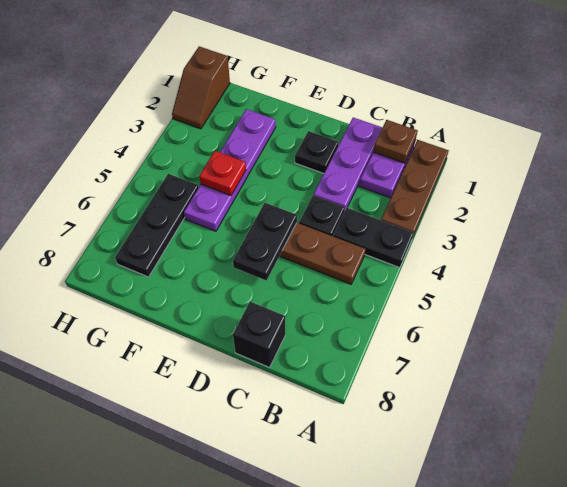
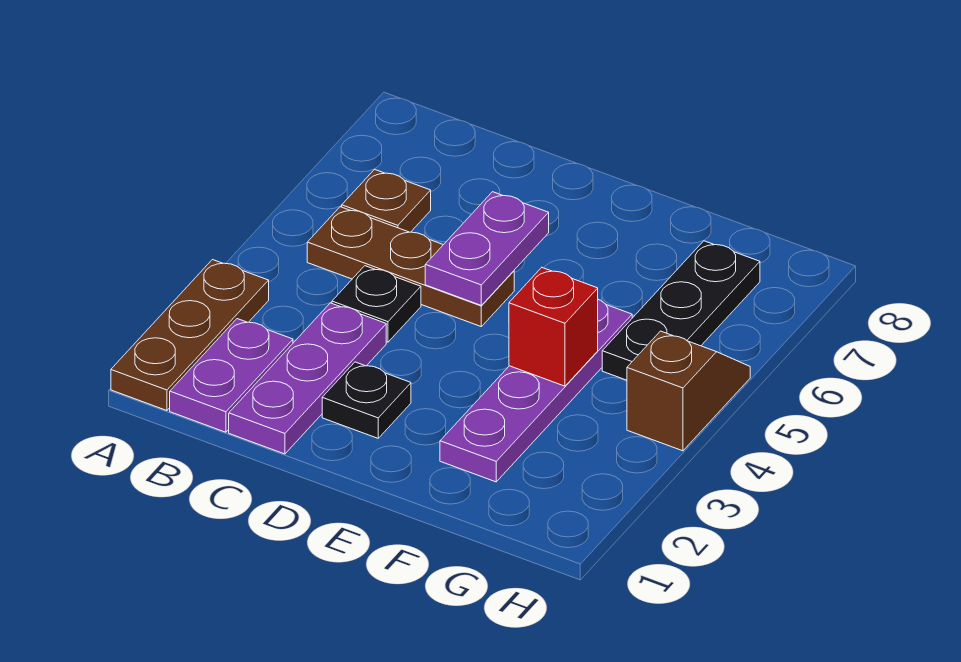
black plate A4:B4 level 1 -> none
brown plate B1 level 2 -> brown plate B6 level 1
black brick C8 level 1 -> none
black plate D5:D6 level 2 -> purple plate D5:D6 level 2
red plate F4 level 2 -> red brick F4 level 2
brown slope H1:H2 level 1 top 1 -> brown slope H4:H5 level 1 top 4

